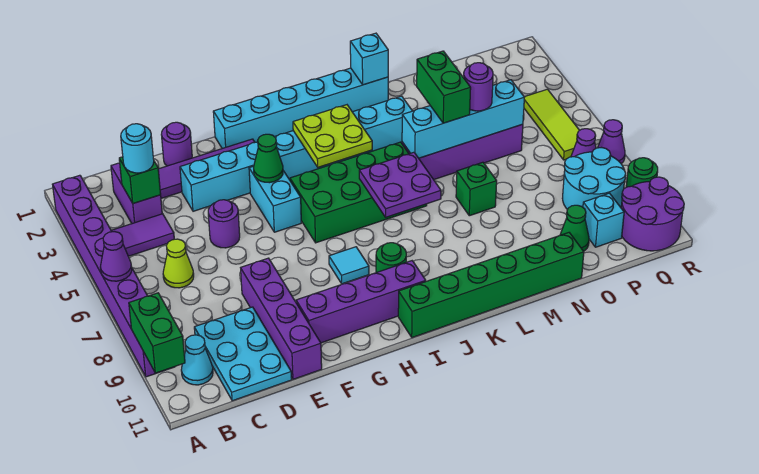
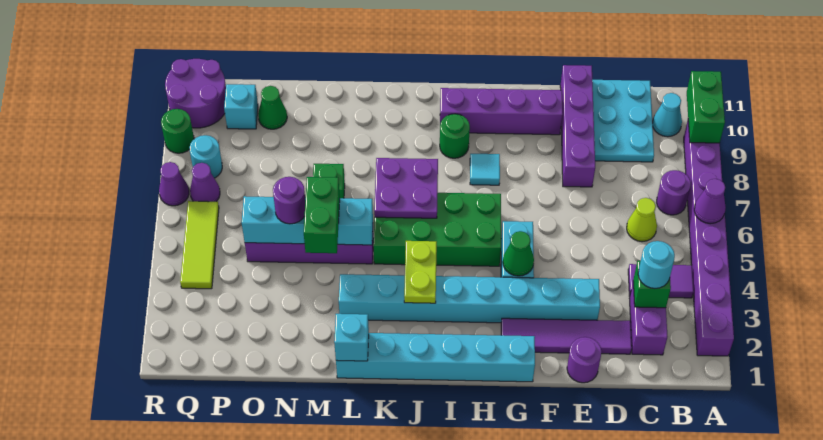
purple round brick E5 level 1 -> purple round brick B7 level 1
lime plate I3:J4 level 2 -> lime plate J3:J4 level 2
green brick I11:N11 level 1 -> none
cyan round brick P8:Q9 level 1 -> cyan round brick Q8 level 1

